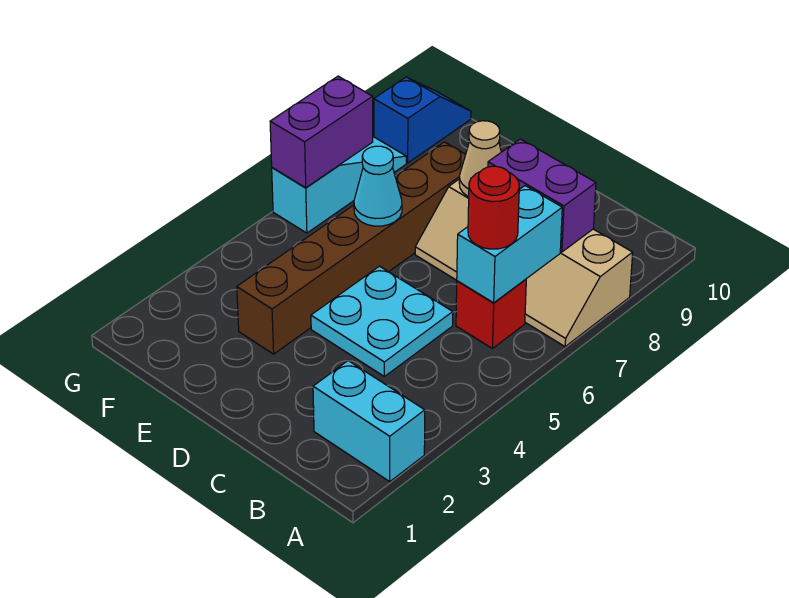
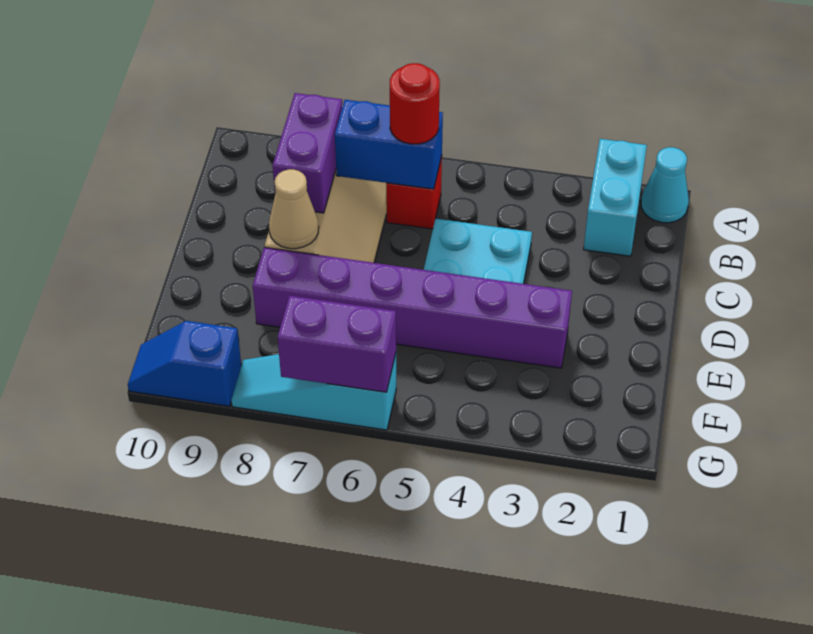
cyan brick B6:B7 level 2 -> blue brick B6:B7 level 2
brown brick E3:E8 level 1 -> purple brick E3:E8 level 1
cyan cone E6 level 2 -> cyan cone A1 level 1

